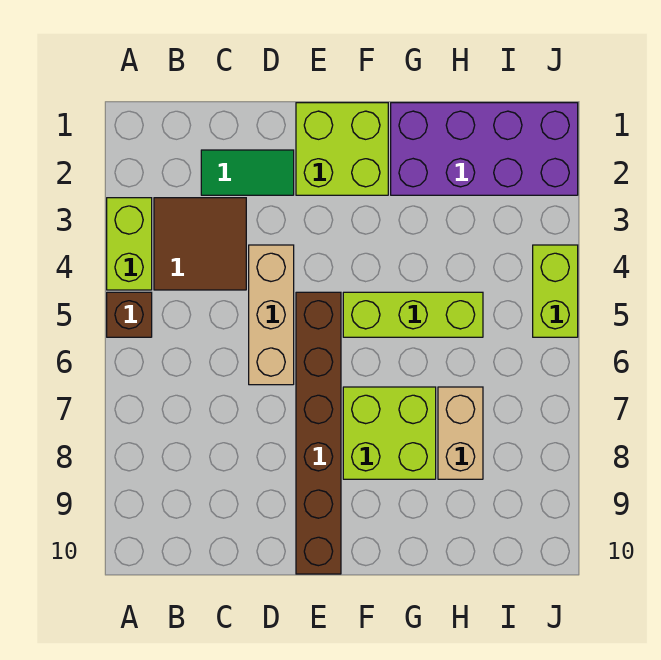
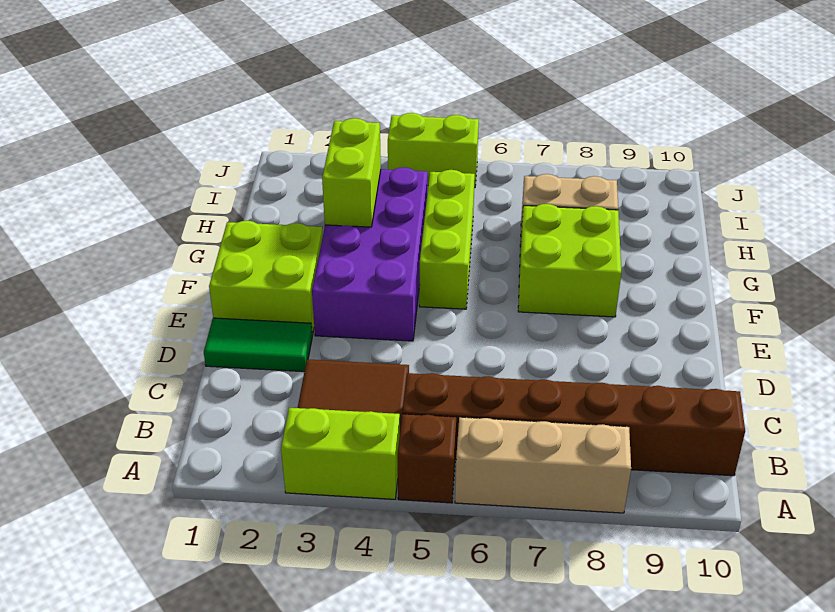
green tile C2:D2 level 1 -> green tile D1:D2 level 1
tan brick D4:D6 level 1 -> tan brick A6:A8 level 1
brown brick E5:E10 level 1 -> brown brick B5:B10 level 1
purple brick G1:J2 level 1 -> purple brick E3:H4 level 1
none -> lime brick G3:H3 level 2

